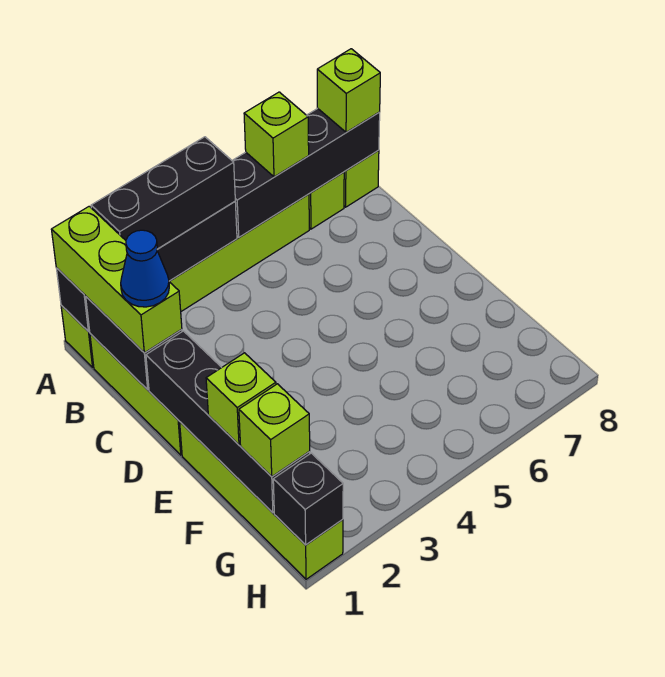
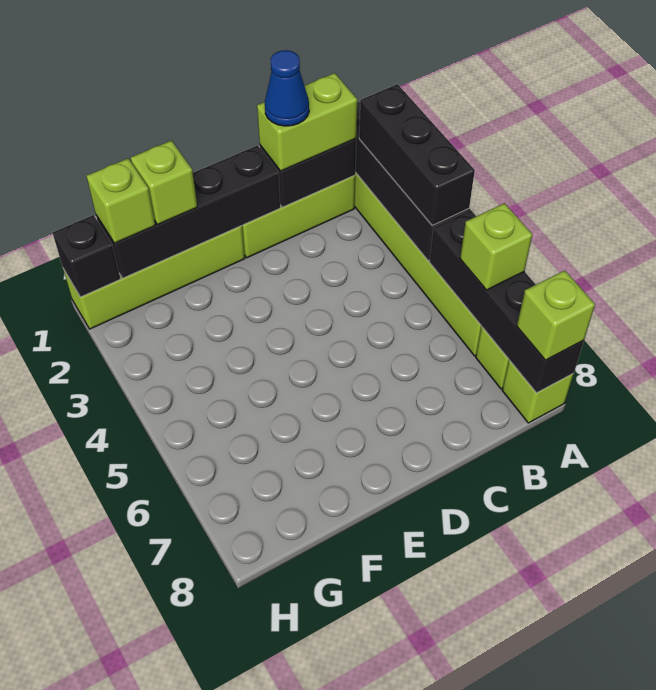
lime brick A1:C1 level 3 -> lime brick B1:C1 level 3

